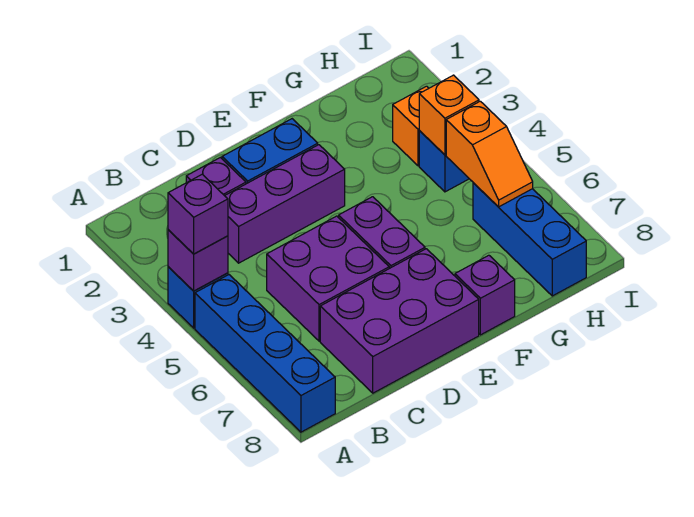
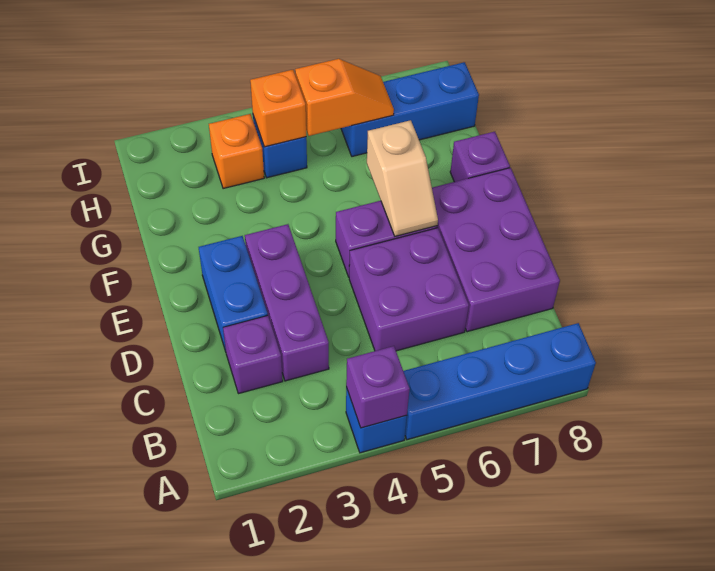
purple brick A4 level 3 -> none
none -> tan slope E6:F6 level 2 top F

